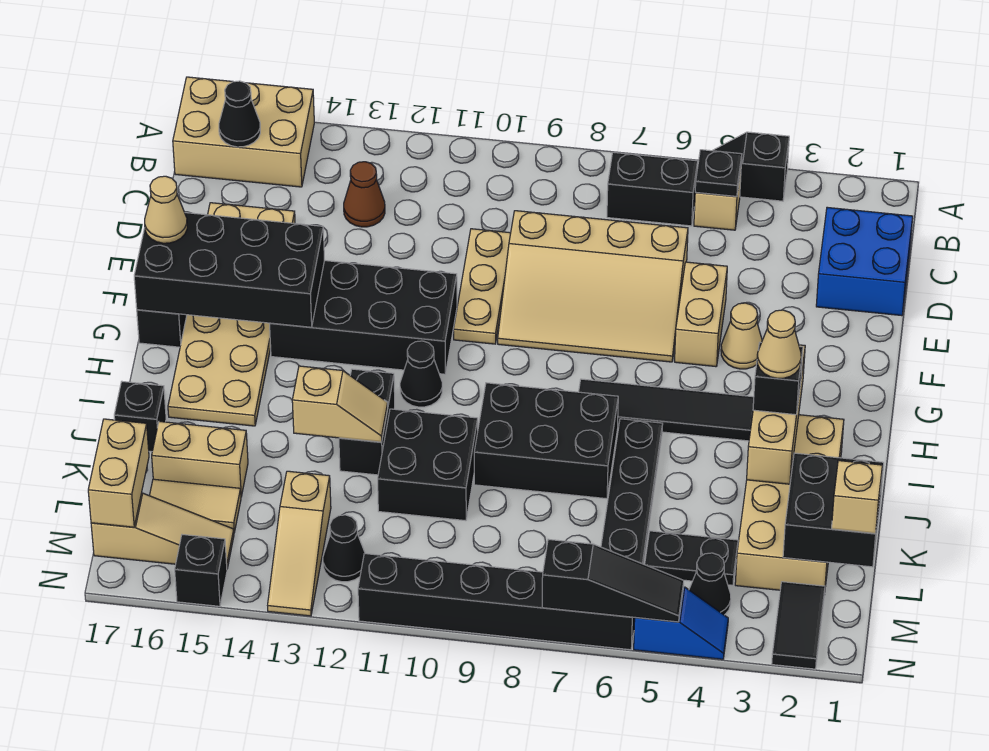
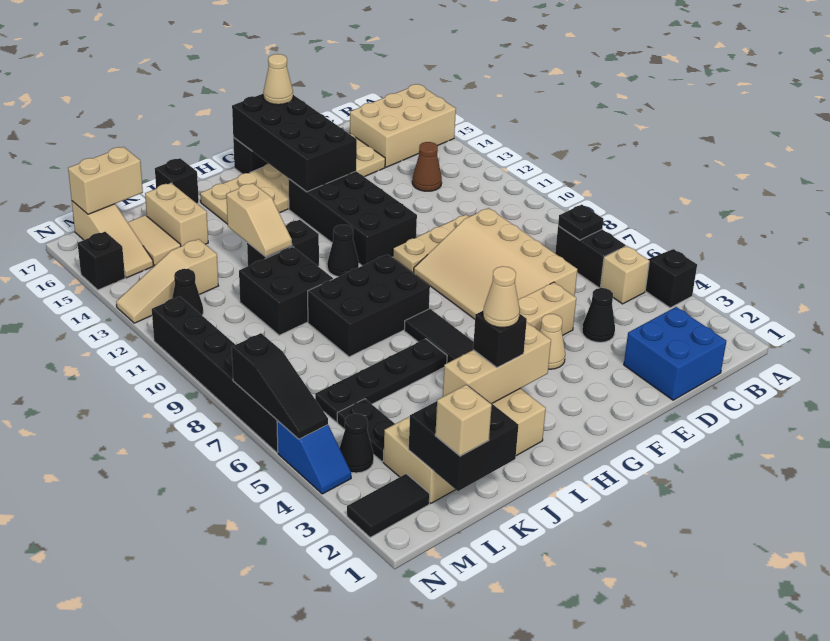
tan brick A15:B17 level 1 -> tan brick A15:C16 level 1
black plate B5 level 2 -> black plate B7 level 2
black cone B16 level 2 -> black cone D4 level 1
black brick I7:J9 level 1 -> black brick H8:J9 level 1

